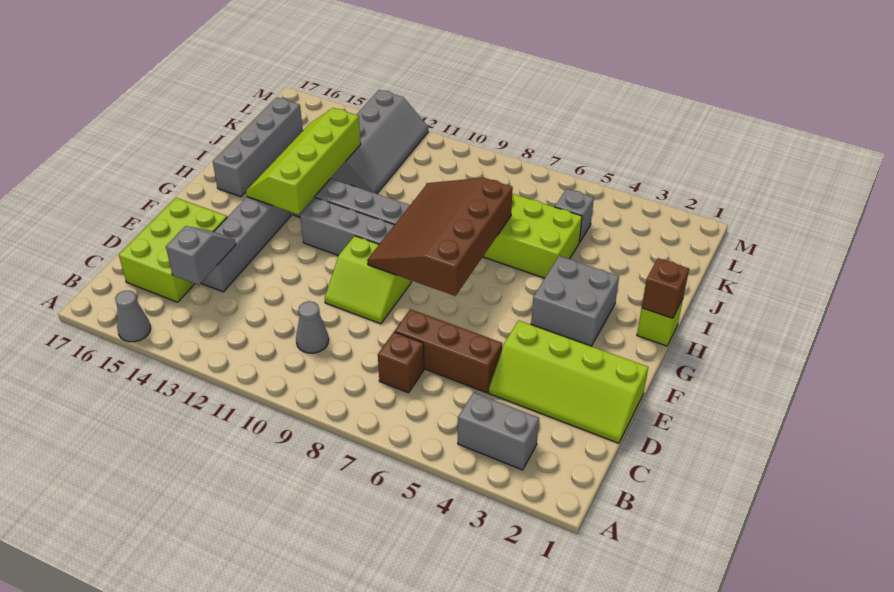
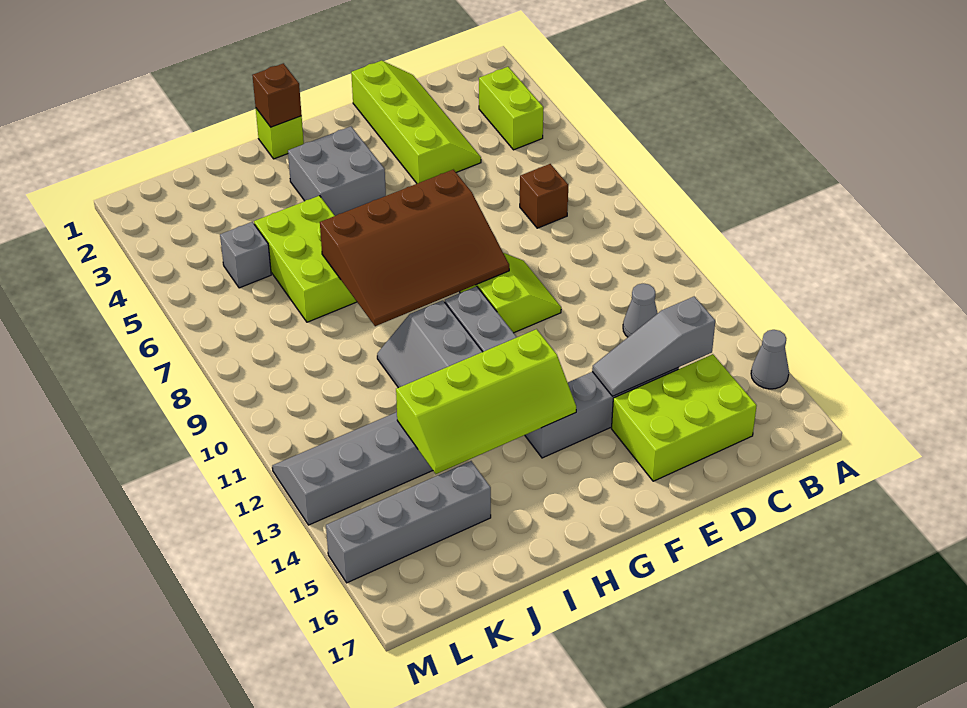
grey brick B3:B4 level 1 -> lime brick B3:B4 level 1
grey cone C10 level 1 -> grey cone C12 level 1
grey slope C14:D14 level 2 top C -> grey slope C14:E14 level 2 top C
brown brick D5:D7 level 1 -> none
grey brick H16:K16 level 1 -> grey brick J15:M15 level 1

